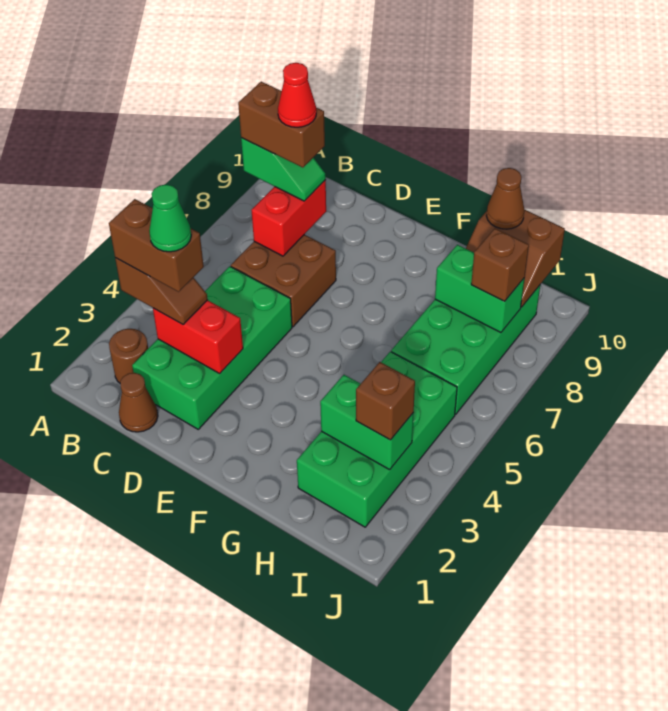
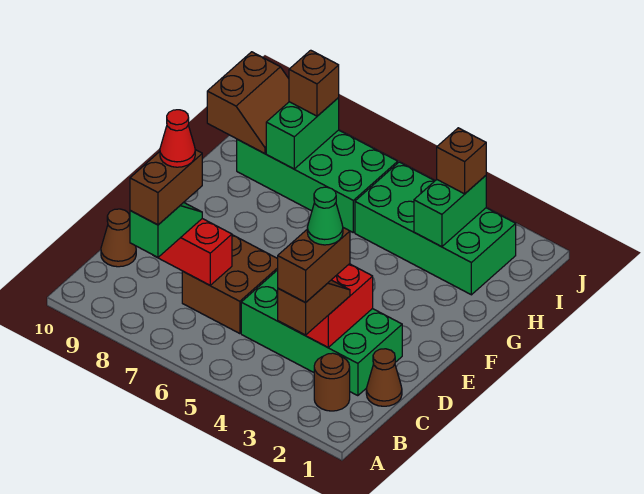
brown cone H10 level 3 -> brown cone C10 level 1

